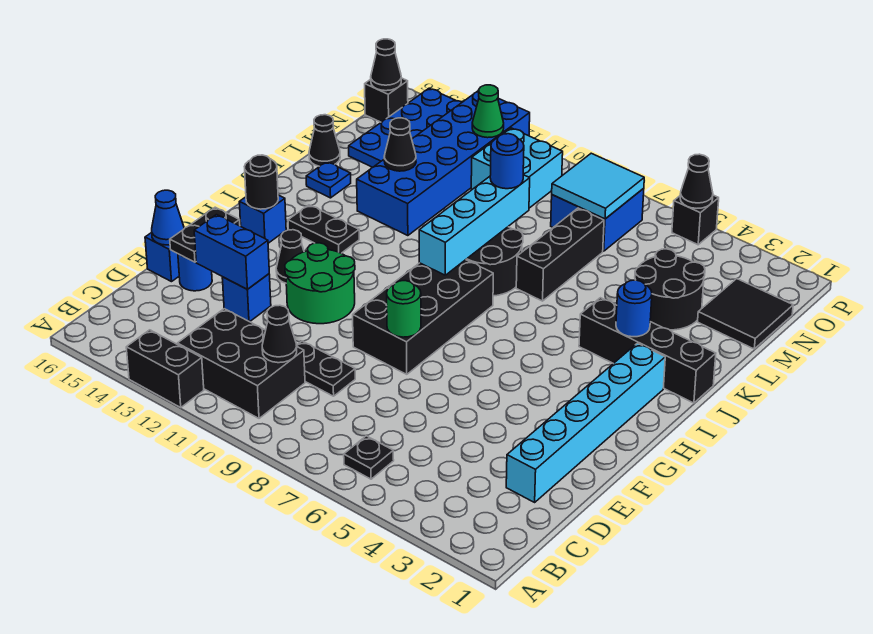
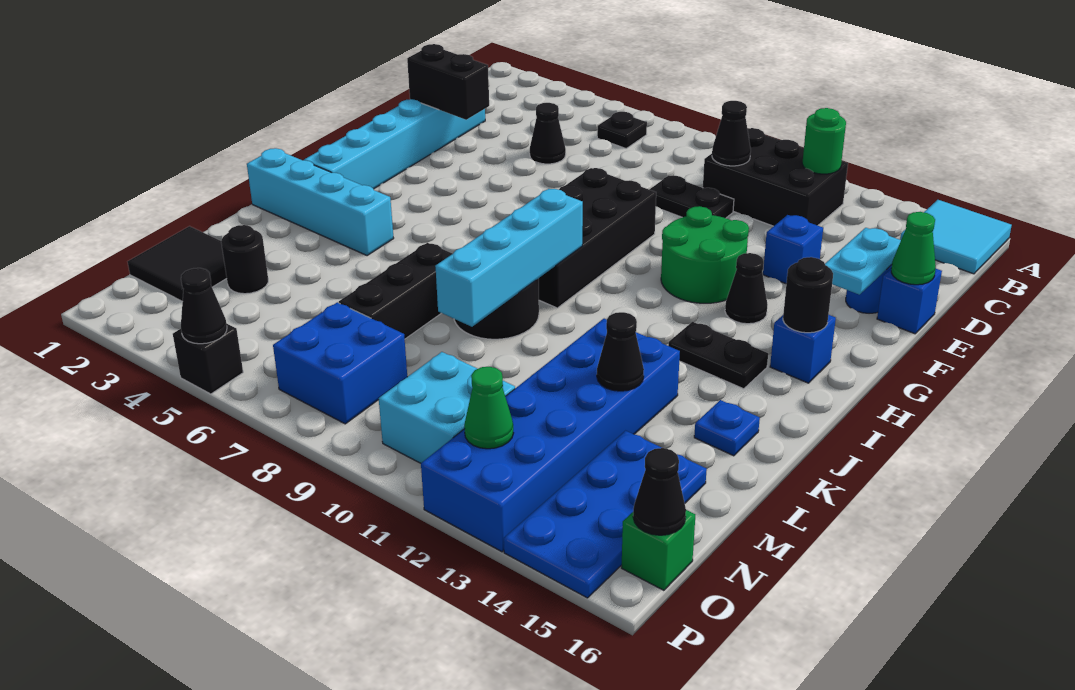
black brick A12:A13 level 1 -> black brick E2:E3 level 2
blue brick E13:E14 level 2 -> none
black plate E15:F15 level 2 -> cyan plate E15:F15 level 2
blue cone E16 level 2 -> green cone E16 level 2
green round brick F8 level 2 -> green round brick B12 level 2
black brick J1:J4 level 1 -> cyan brick J1:J4 level 1
blue round brick J3 level 2 -> none
black round brick L3:M4 level 1 -> black round brick M3 level 1
blue round brick L9 level 3 -> none
black cone L16 level 1 -> black cone D5 level 1
cyan tile N7:O8 level 2 -> cyan tile A15:B16 level 1
black brick O16 level 1 -> green brick O16 level 1

